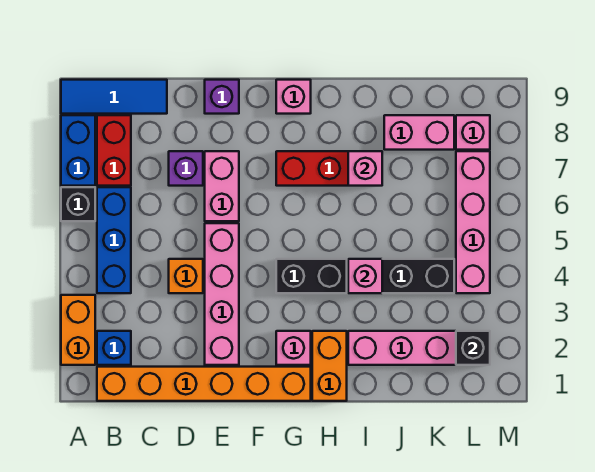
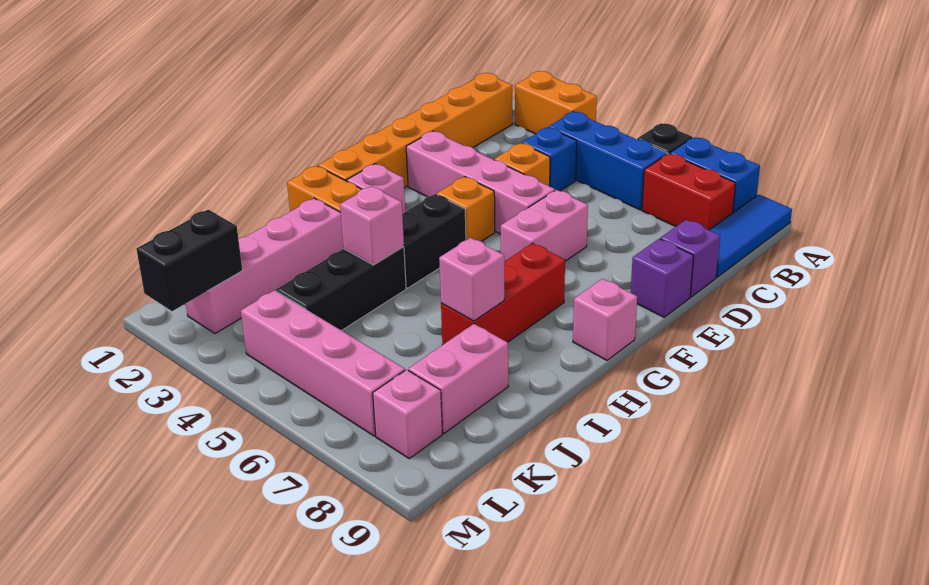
blue brick B2 level 1 -> blue brick C4 level 1
purple brick D7 level 1 -> purple brick D9 level 1
pink brick E6:E7 level 1 -> pink brick E6:F6 level 1
none -> orange brick F4 level 1
black brick L2 level 2 -> black brick L2:M2 level 2

